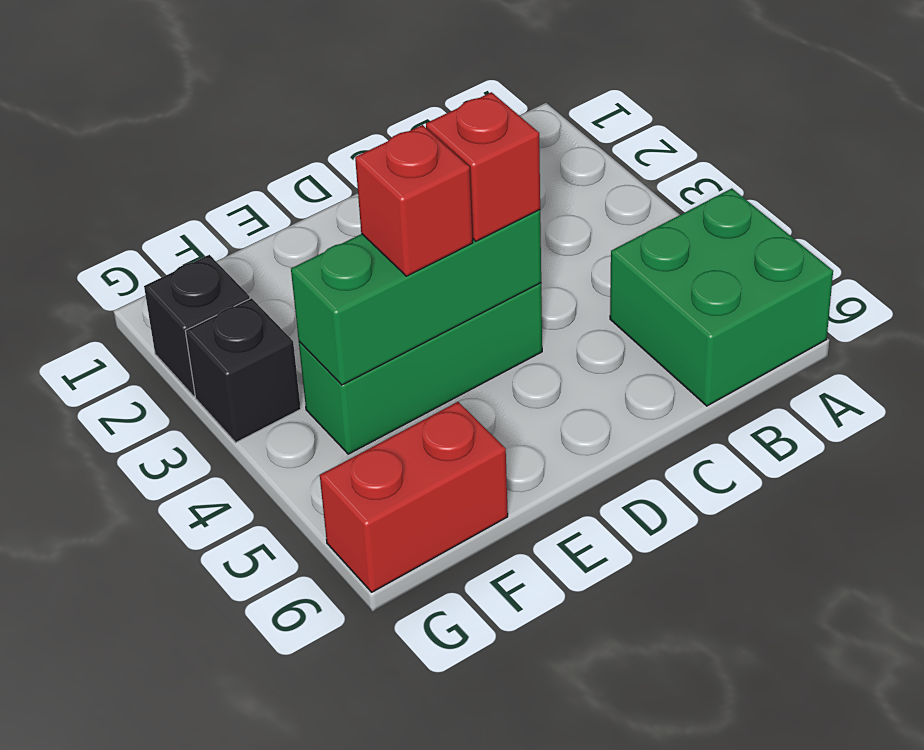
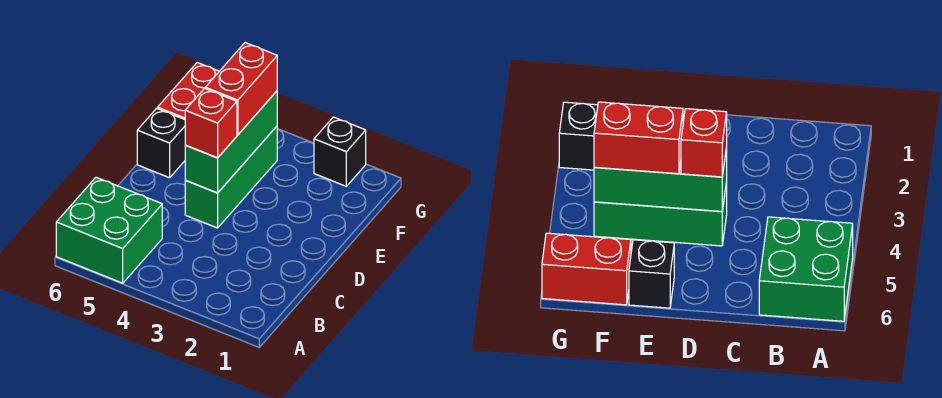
red brick E4 level 3 -> red brick E4:F4 level 3
black brick G3 level 1 -> black brick E6 level 1

